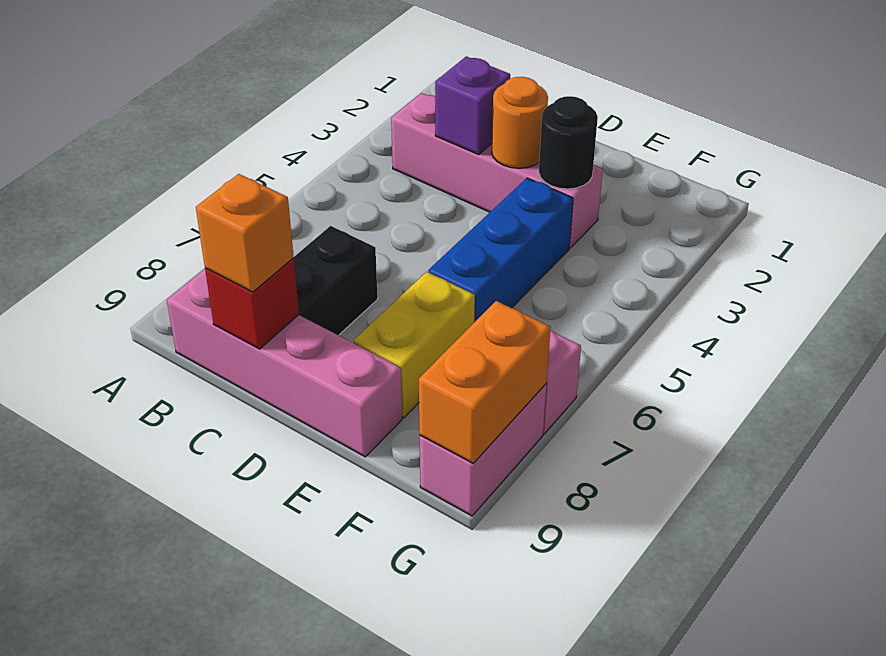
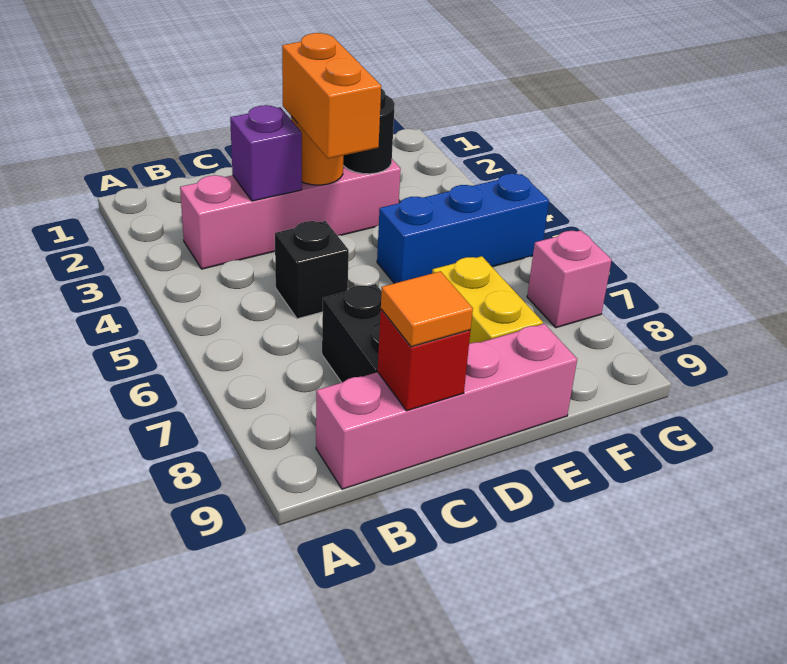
none -> black brick C5 level 1
orange brick C9 level 3 -> orange tile C9 level 3
blue brick E4:E6 level 1 -> blue brick E5:G5 level 1
pink brick G8:G9 level 1 -> none
orange brick G8:G9 level 2 -> orange brick D3:D4 level 3

